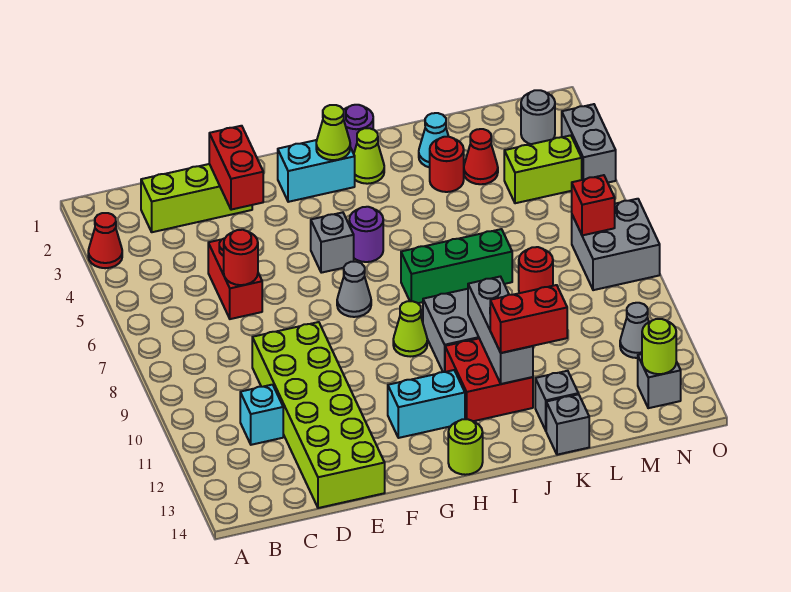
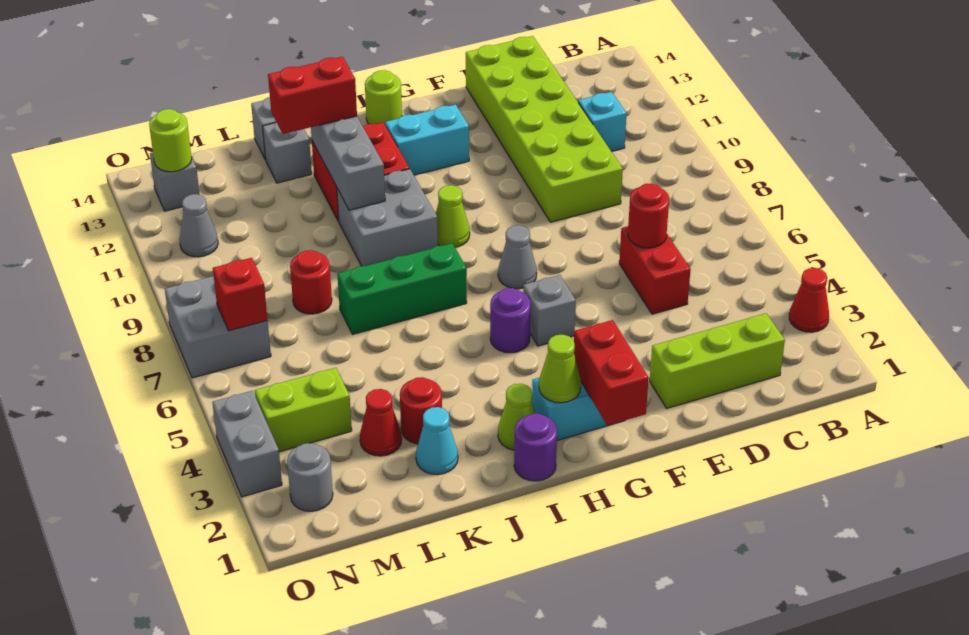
red brick E2:E3 level 2 -> red brick G1:G2 level 2

